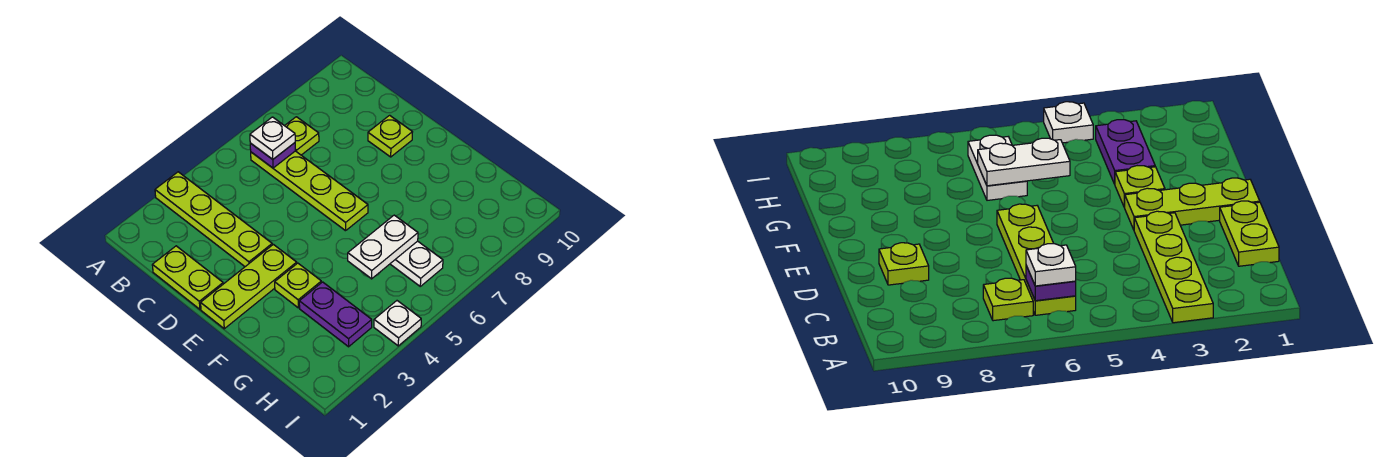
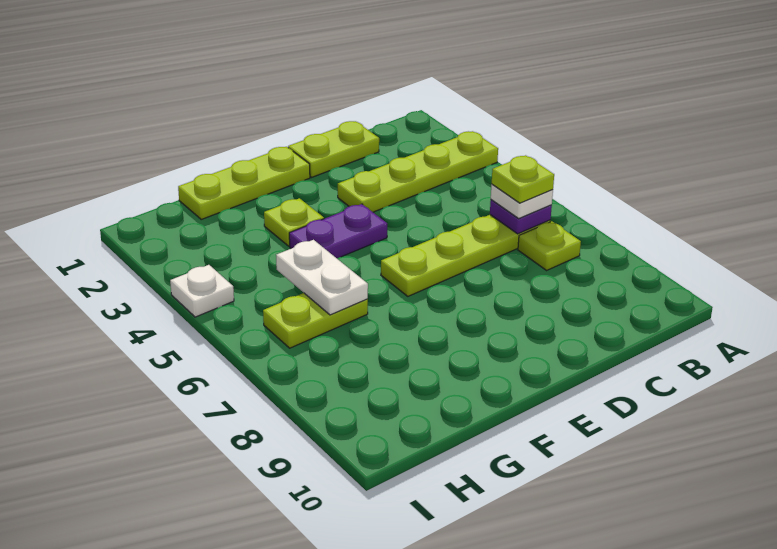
lime plate D9 level 1 -> lime plate B6 level 4
lime plate E1:E3 level 1 -> lime plate E1:G1 level 1
purple plate G3:H3 level 1 -> purple plate E4:F4 level 1
white plate G6:H6 level 1 -> lime plate G6:H6 level 1

